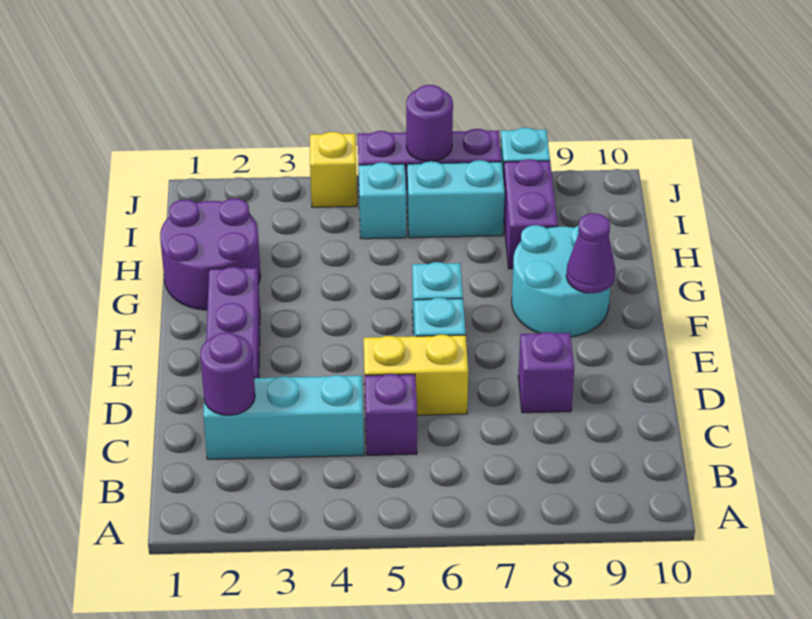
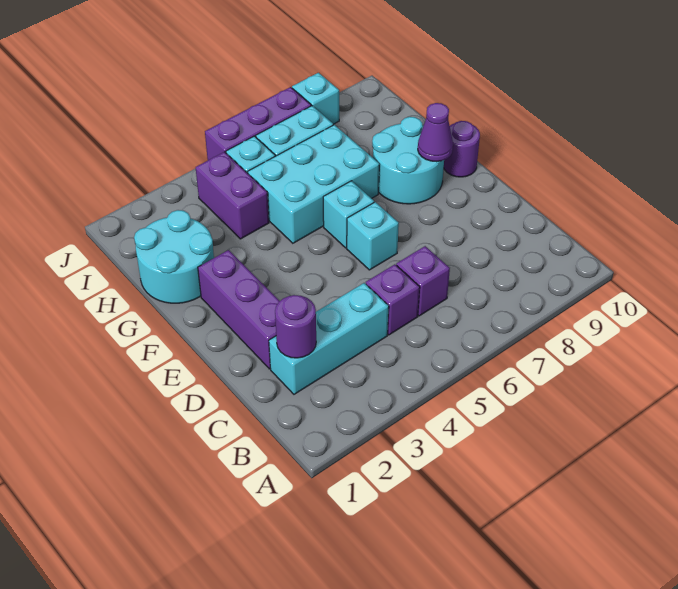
yellow brick D5:D6 level 1 -> none
purple brick D8 level 1 -> purple brick C6 level 1
purple round brick G1:H2 level 1 -> cyan round brick G1:H2 level 1
none -> cyan brick G5:H7 level 1
purple brick H8:I8 level 1 -> purple brick H4:I4 level 1
yellow brick J4 level 1 -> none
purple round brick J6 level 2 -> purple round brick F10 level 1

